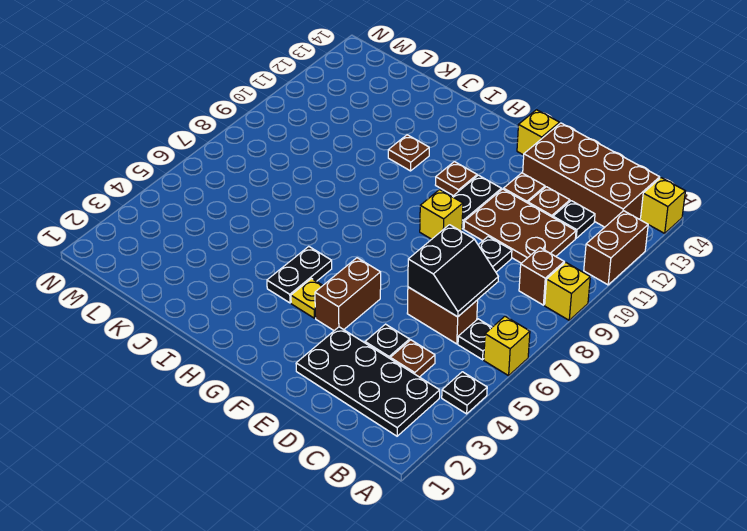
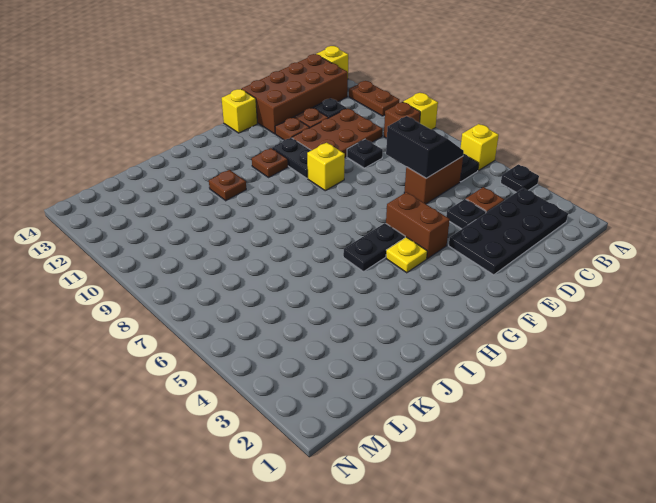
brown brick A11:A12 level 1 -> brown plate A11:A12 level 1
black plate H4:H5 level 1 -> black plate G5:H5 level 1

